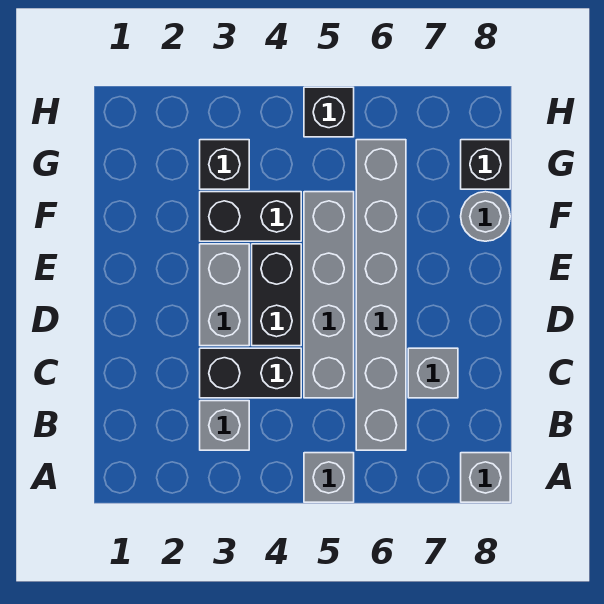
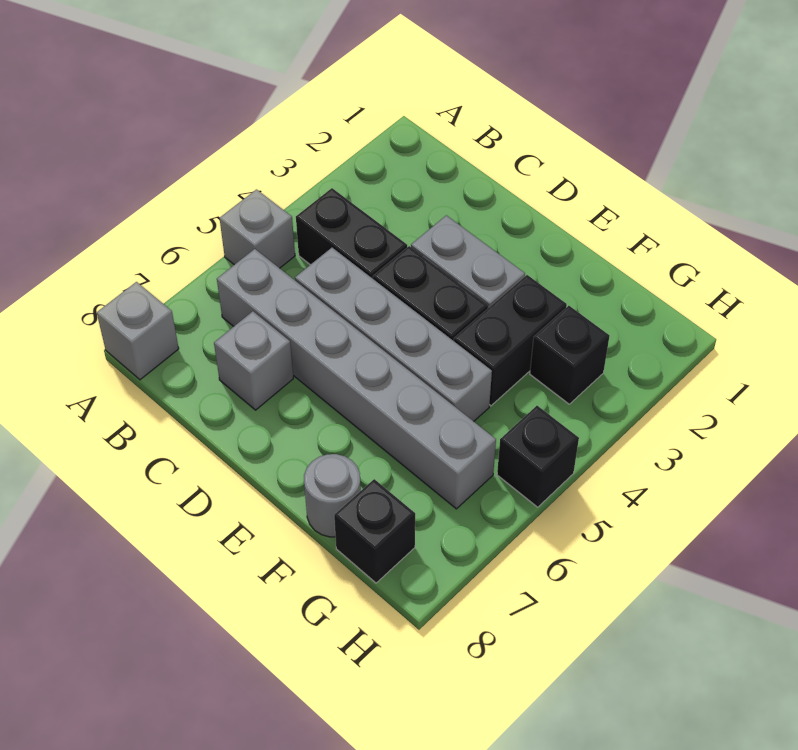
grey brick B3 level 1 -> none
black brick C3:C4 level 1 -> black brick B4:C4 level 1

